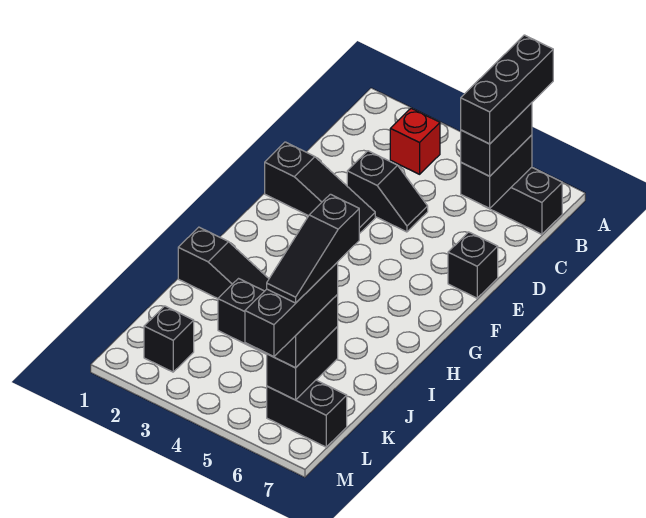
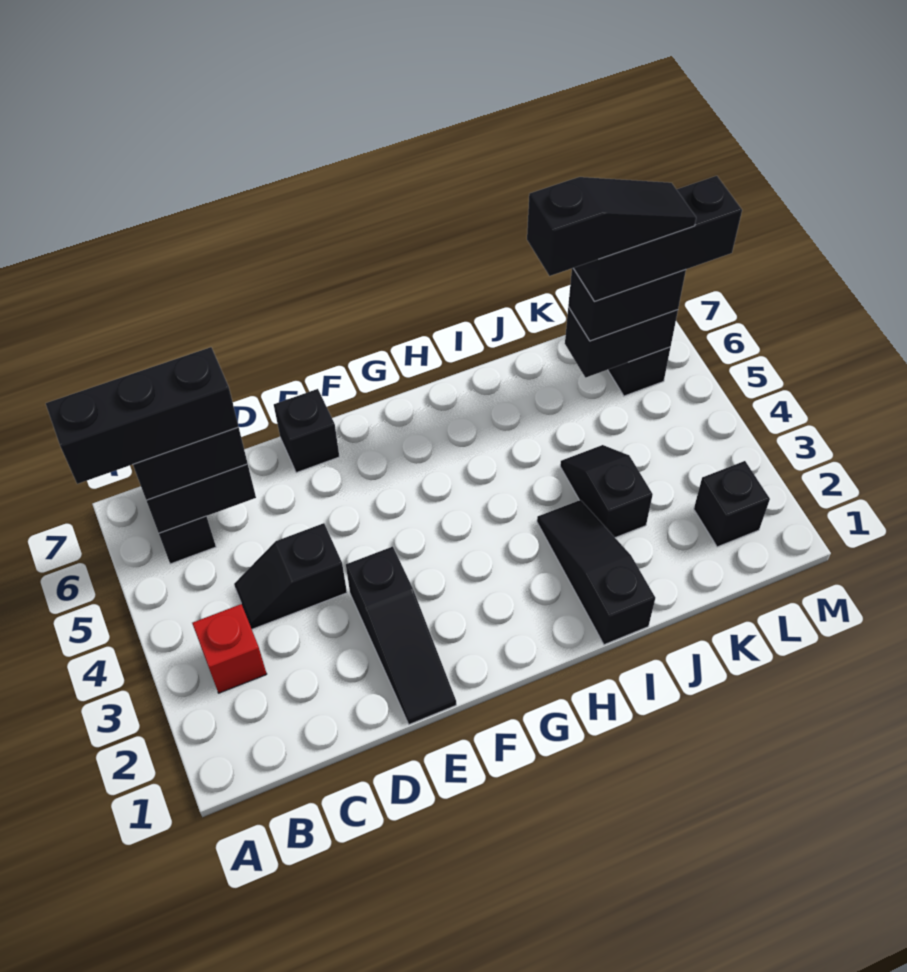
black slope D3:D4 level 1 top 3 -> black slope C4:D4 level 1 top D
black slope E1:E3 level 1 top 1 -> black slope E1:E3 level 1 top 3

